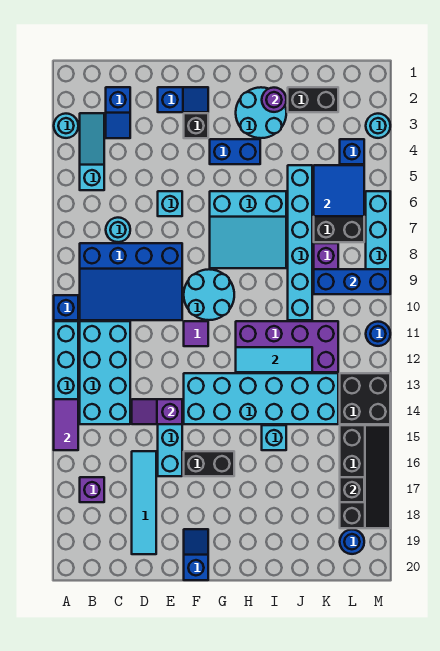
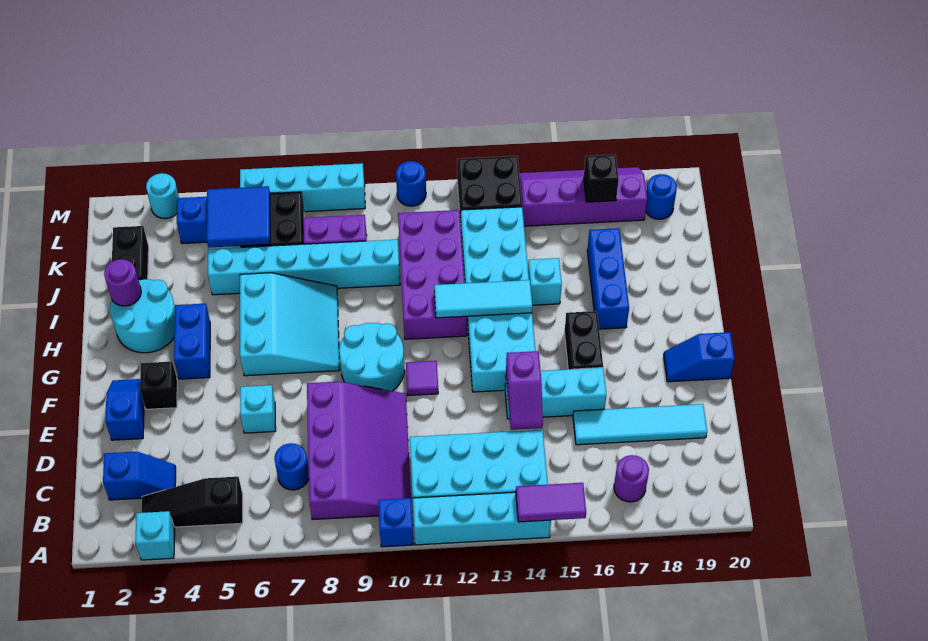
cyan round brick A3 level 1 -> cyan brick A3 level 1
cyan slope B3:B5 level 1 top 5 -> black slope B3:B5 level 1 top 5
blue slope B8:E10 level 1 top 8 -> purple slope B8:E10 level 1 top 8
purple brick B17 level 1 -> purple round brick B17 level 1
cyan round brick C7 level 1 -> blue round brick C7 level 1
cyan tile H12:J12 level 2 -> cyan tile H12:H14 level 2
blue brick K9:M9 level 2 -> blue brick H17:J17 level 1
black slope L15:M18 level 1 top L -> purple slope L15:M18 level 1 top L

